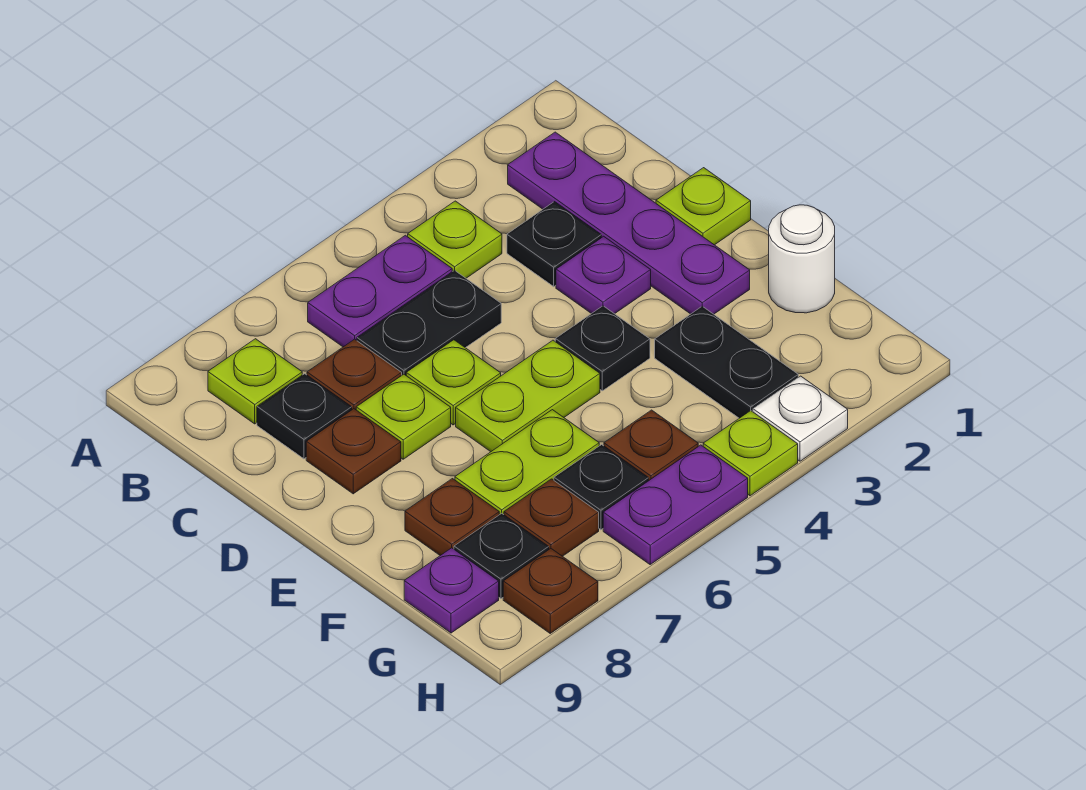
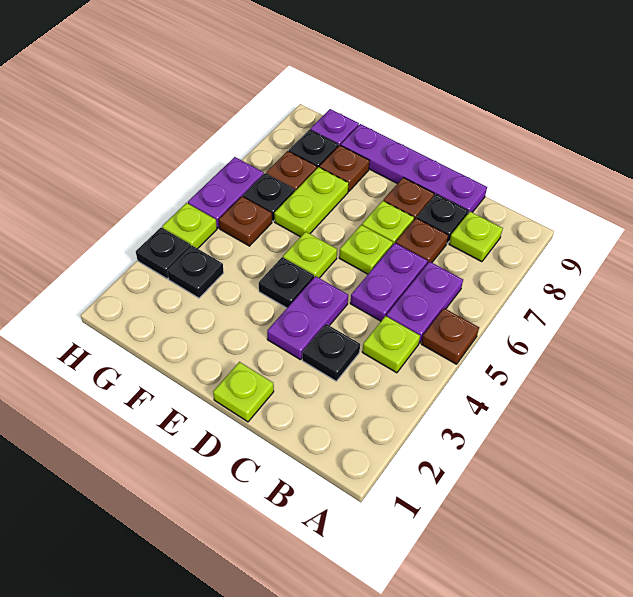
purple plate B2:E2 level 1 -> purple plate C9:F9 level 1
black plate C5:C6 level 1 -> purple plate C5:C6 level 1
purple plate D3 level 1 -> purple plate D3:D4 level 1
lime plate E5:E6 level 1 -> lime plate E5 level 1
white round brick F1 level 1 -> none
black plate F3:G3 level 1 -> black plate G3 level 1
white plate H3 level 1 -> black plate H3 level 1
brown plate H8 level 1 -> brown plate A5 level 1

